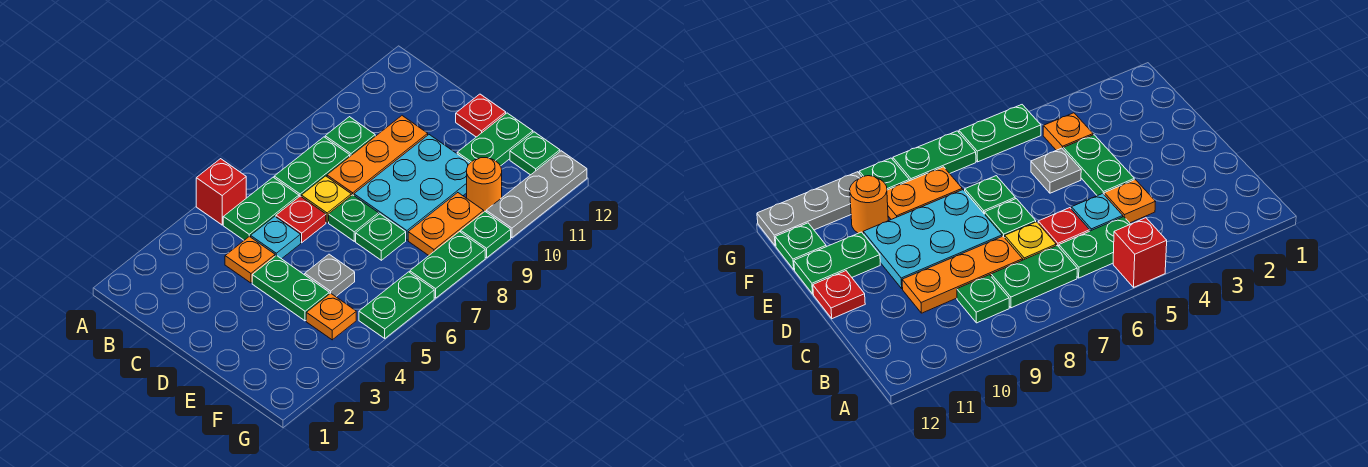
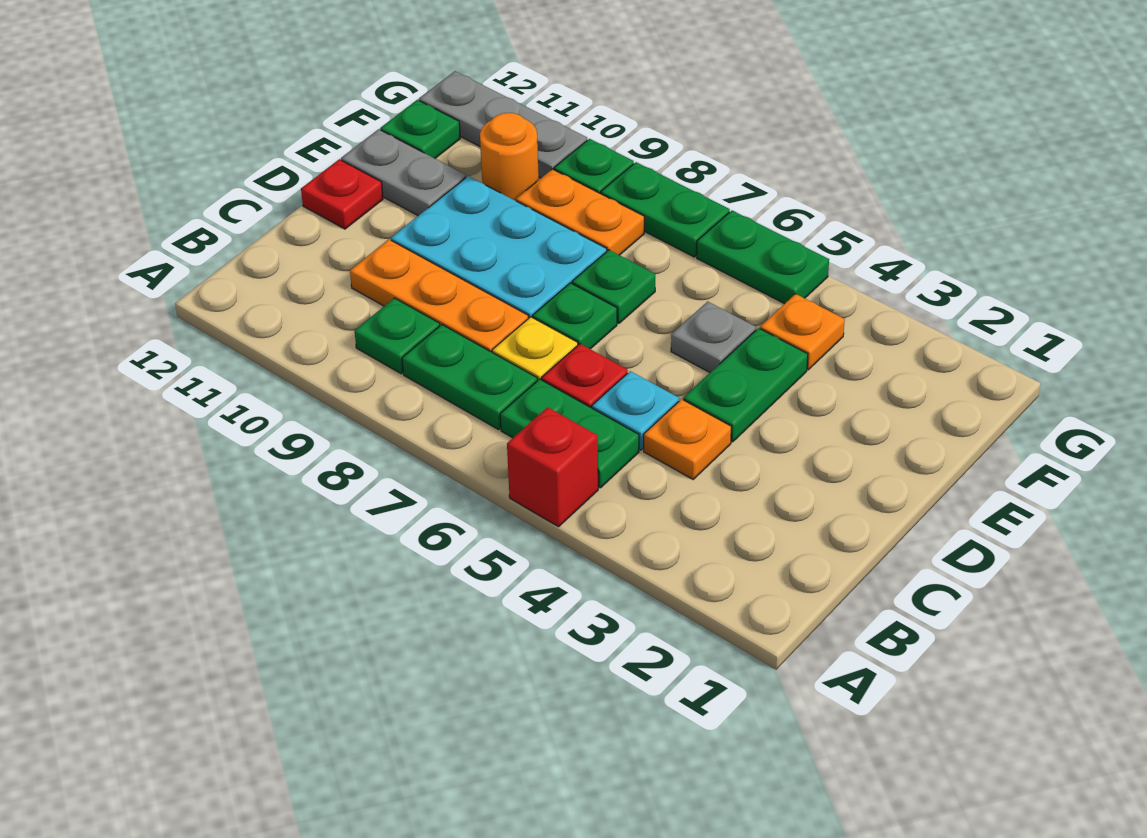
green plate E11:E12 level 1 -> grey plate E11:E12 level 1

